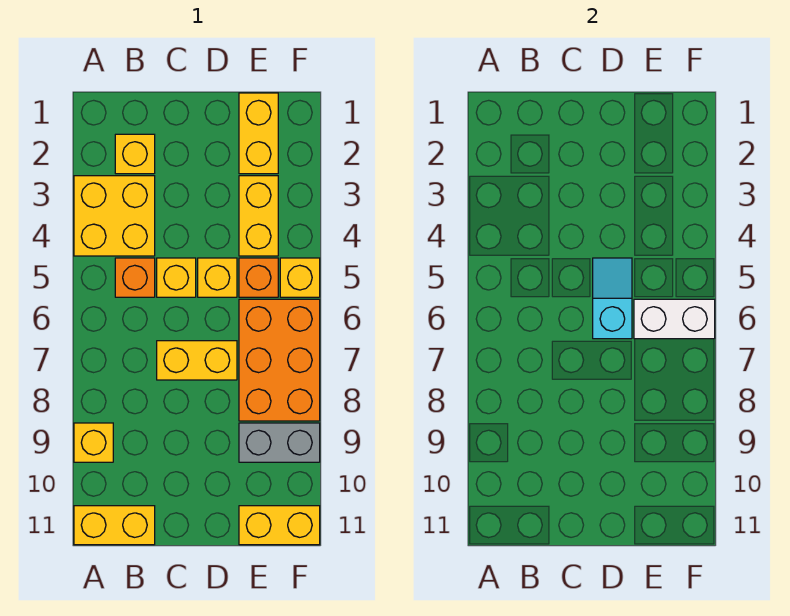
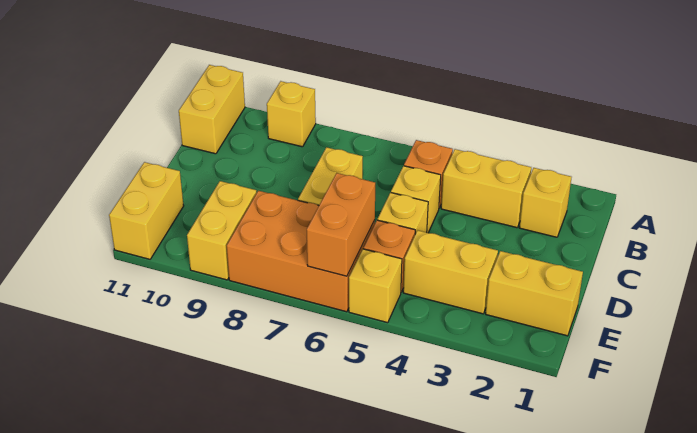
yellow brick A3:B4 level 1 -> yellow brick B3:B4 level 1
cyan slope D5:D6 level 2 top 6 -> none
white brick E6:F6 level 2 -> orange brick E6:F6 level 2
grey brick E9:F9 level 1 -> yellow brick E9:F9 level 1

